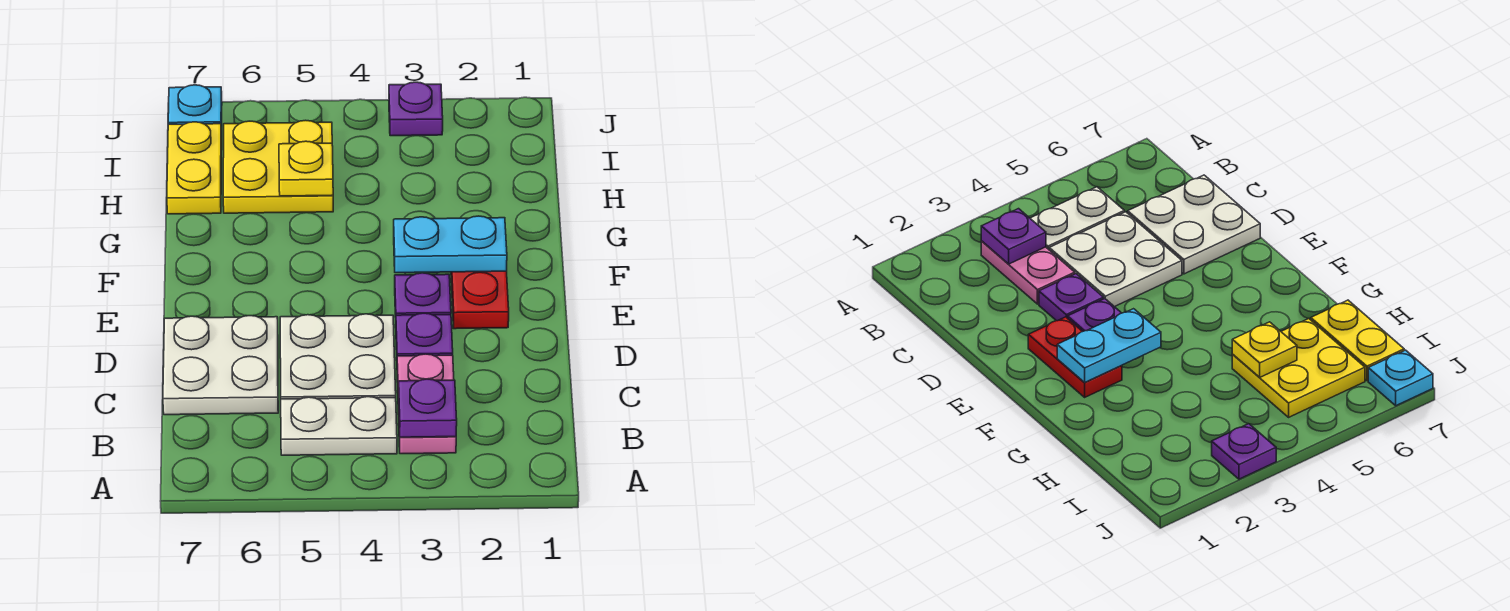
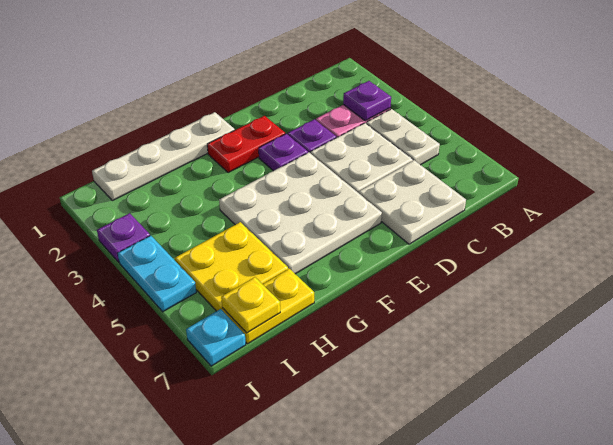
none -> white plate E4:G6 level 1
none -> white plate F1:I1 level 1
cyan plate F2:F3 level 2 -> cyan plate J4:J5 level 1
yellow plate H5 level 2 -> yellow plate I7 level 2

